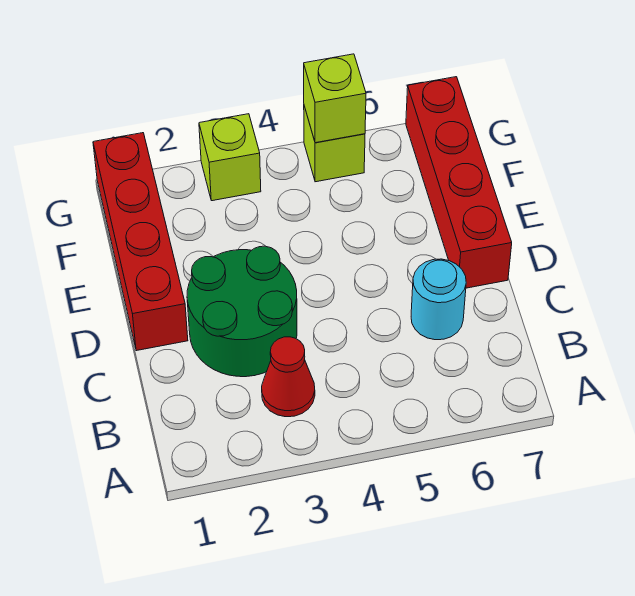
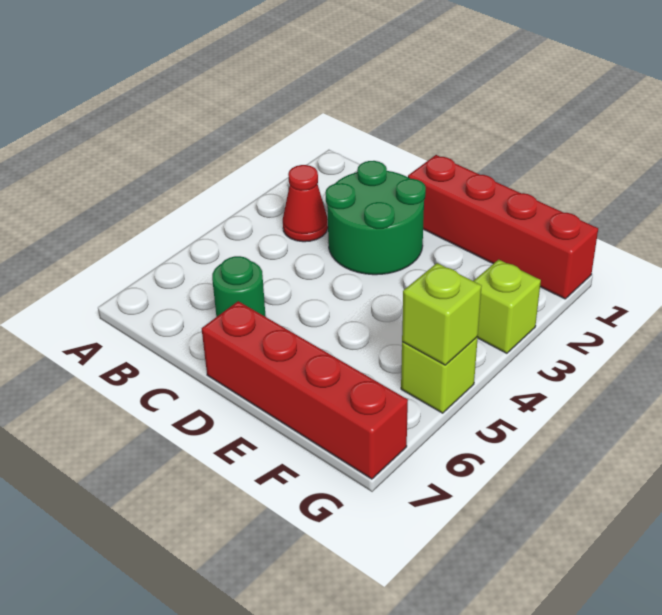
cyan round brick C6 level 1 -> green round brick C6 level 1

